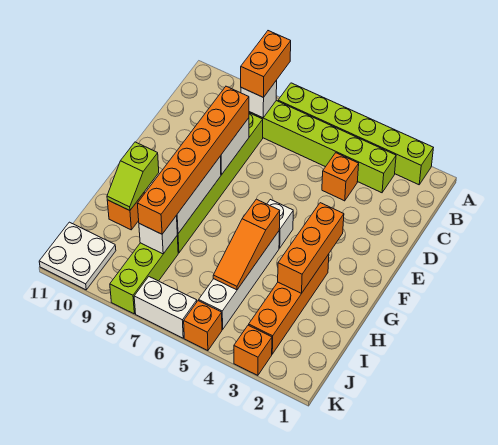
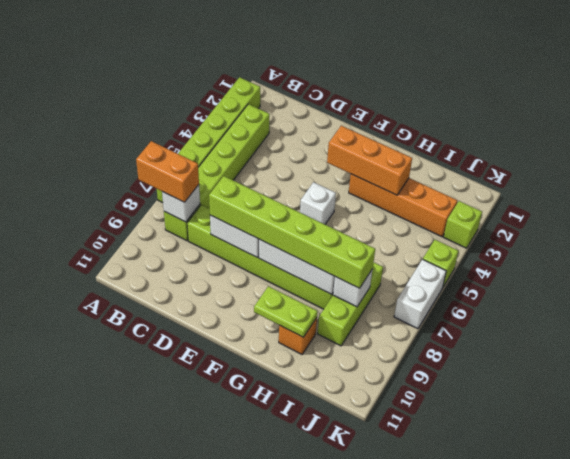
orange brick C4 level 1 -> none
orange brick D8:I8 level 3 -> lime brick D8:I8 level 3
white brick G5:J5 level 1 -> none
orange slope G5:I5 level 2 top G -> none
lime slope G10:H10 level 2 top G -> lime plate G10:H10 level 2
lime brick I8:K8 level 1 -> lime brick I7:I9 level 1
white plate J10:K11 level 1 -> none
orange brick K3 level 1 -> lime brick K3 level 1
orange brick K5 level 1 -> lime brick K5 level 1

